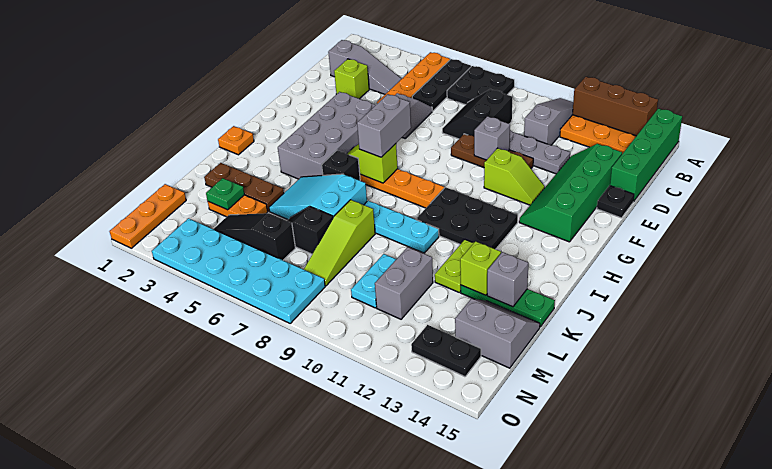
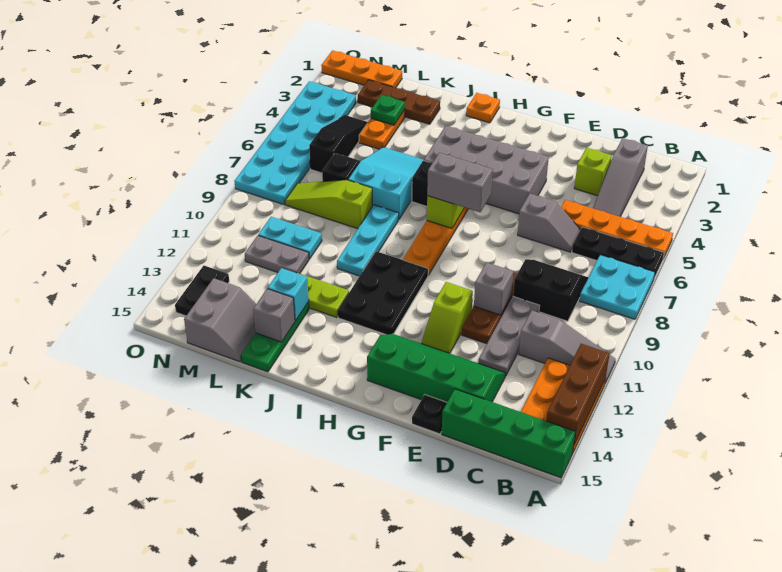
black plate A7:B8 level 1 -> cyan plate A7:B8 level 1
brown plate K2:K4 level 1 -> brown plate K2:M2 level 1
lime brick K13 level 2 -> cyan brick K13 level 2
grey brick L11:M11 level 1 -> grey plate L11:M11 level 1

